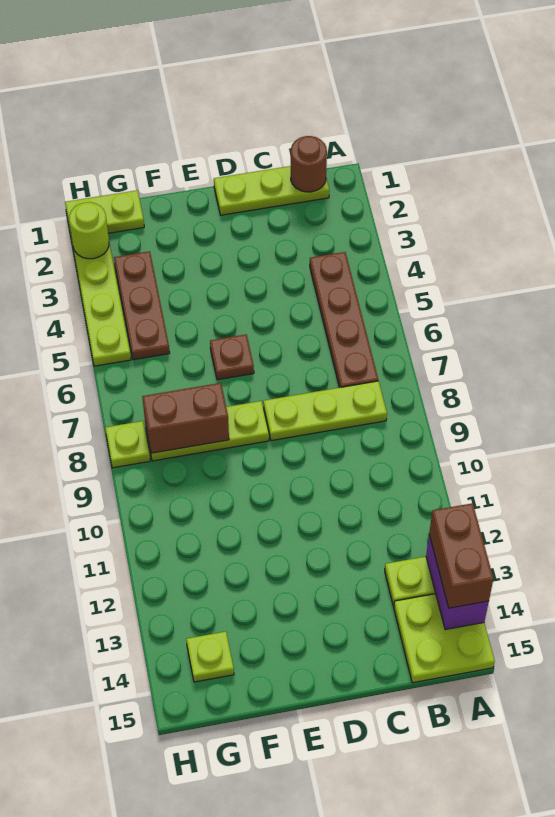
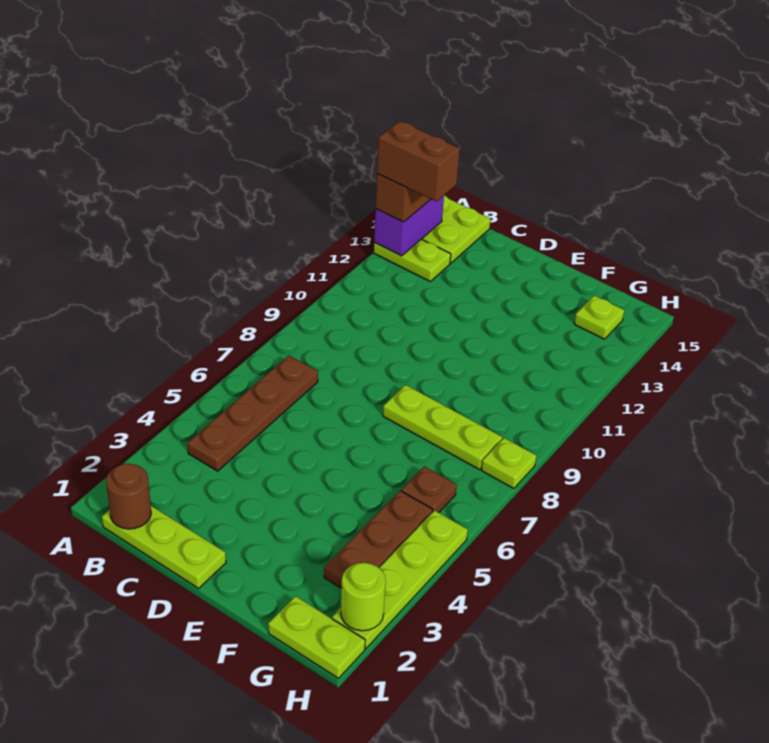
lime plate B8:D8 level 1 -> none
brown plate E6 level 1 -> brown plate G6 level 1
brown brick F8:G8 level 2 -> brown brick A13:B13 level 4

